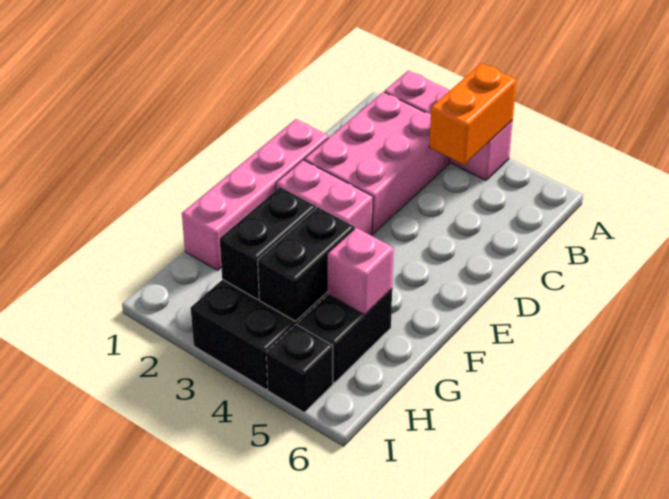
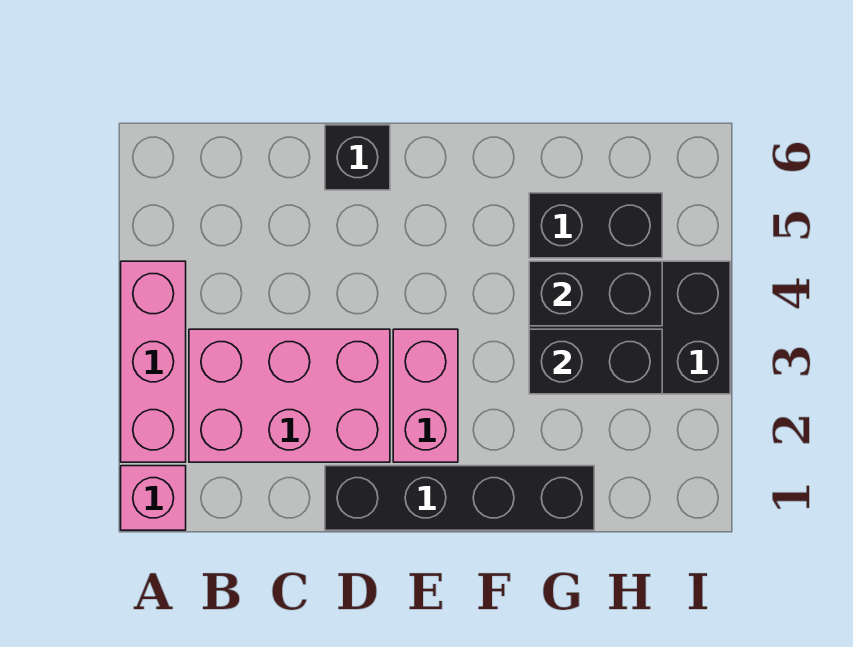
orange brick A4:B4 level 2 -> none
pink brick D1:G1 level 1 -> black brick D1:G1 level 1
pink brick G5 level 2 -> pink brick A1 level 1
black brick I5 level 1 -> black brick D6 level 1

